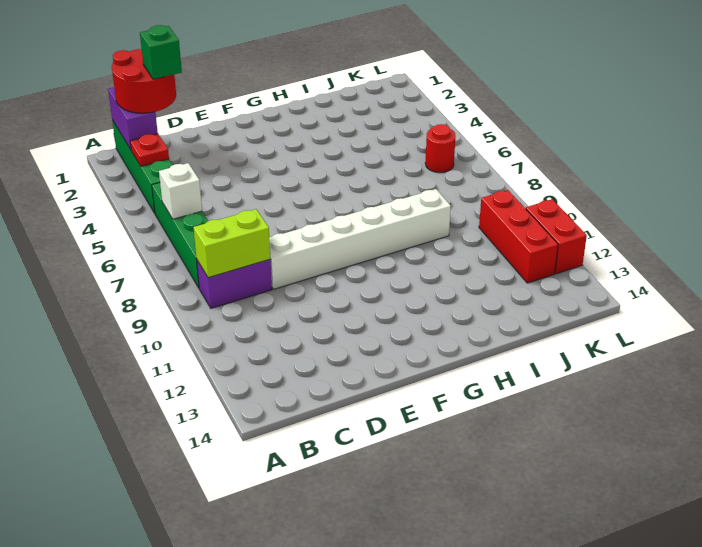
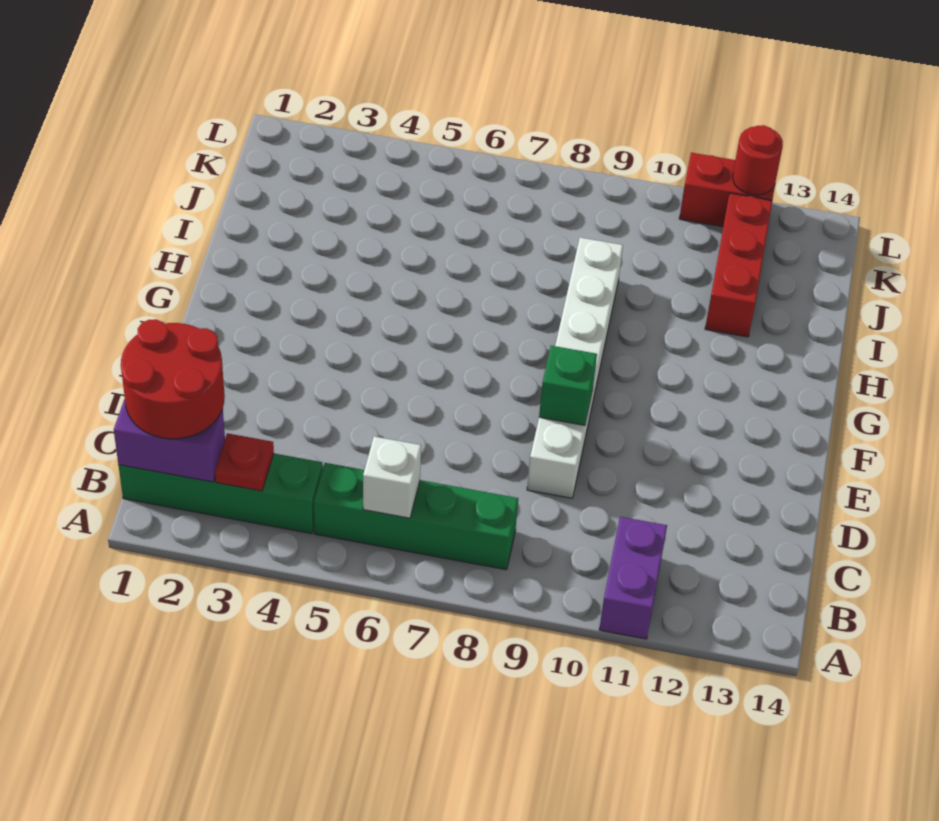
purple brick B9:C9 level 1 -> purple brick A11:B11 level 1
lime brick B9:C9 level 2 -> none
green brick C2 level 4 -> green brick E9 level 2
red round brick K6 level 1 -> red round brick L12 level 2
red brick K10:K12 level 1 -> red brick I12:K12 level 1

